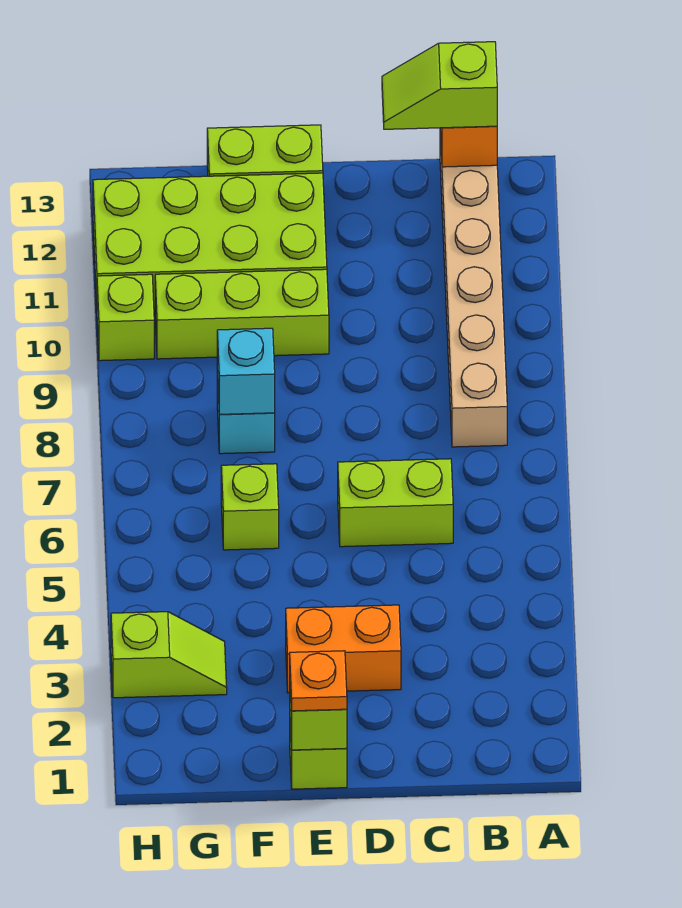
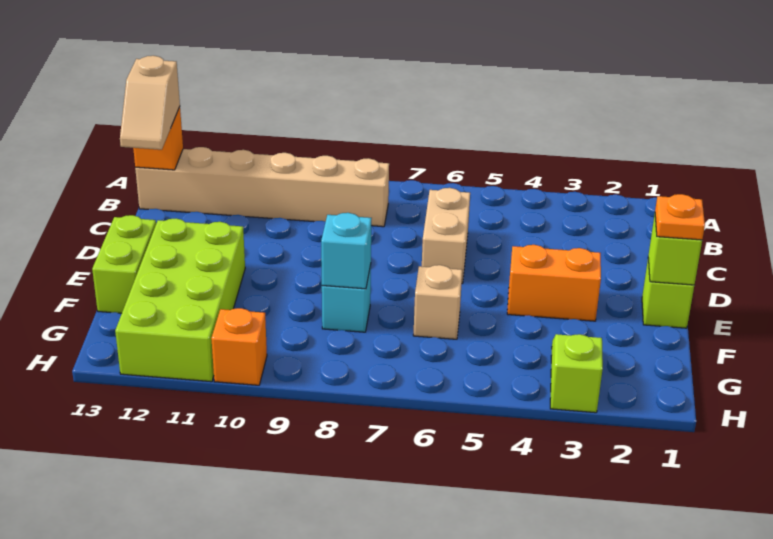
lime slope B13:C13 level 3 top B -> tan slope B13:C13 level 3 top B
lime brick C6:D6 level 1 -> tan brick C6:D6 level 1
orange brick D3:E3 level 1 -> orange brick E3:E4 level 1
lime brick E10:G10 level 1 -> none
lime brick F6 level 1 -> tan brick F6 level 1
lime brick H10 level 1 -> orange brick H10 level 1

